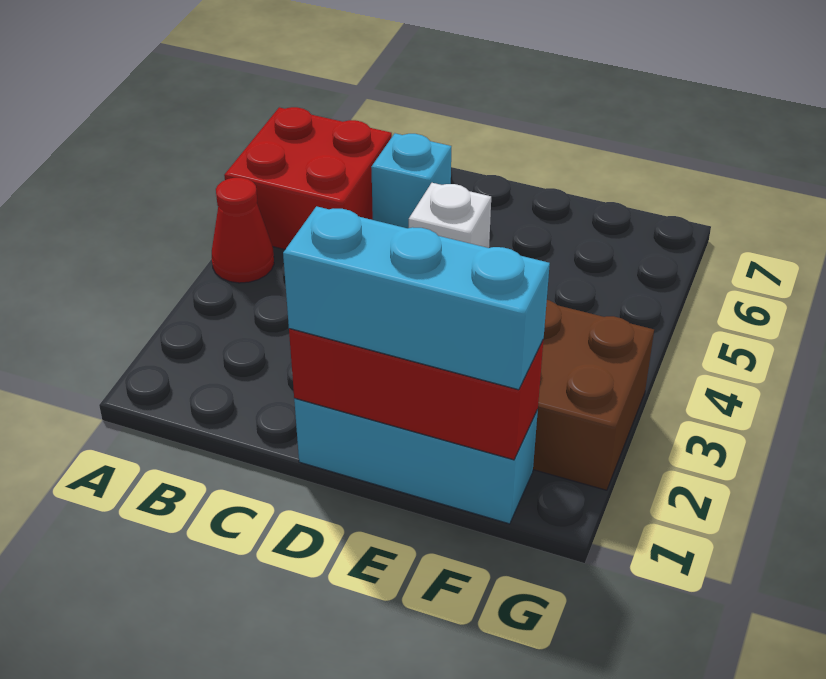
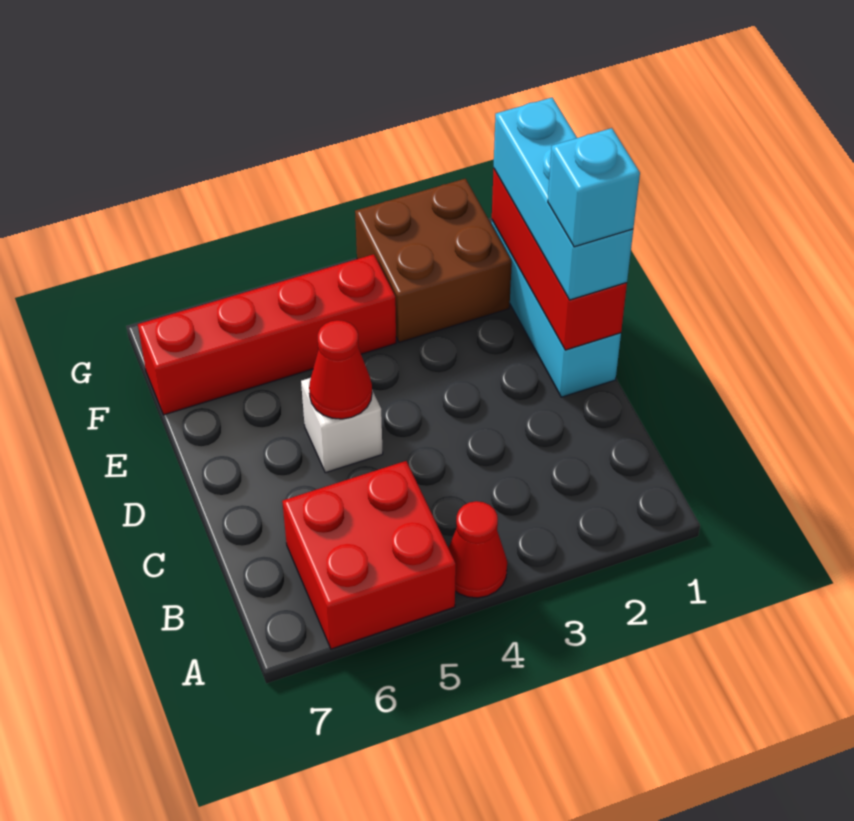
cyan brick C6 level 1 -> cyan brick D1 level 4
none -> red cone D5 level 2
none -> red brick F4:F7 level 1

